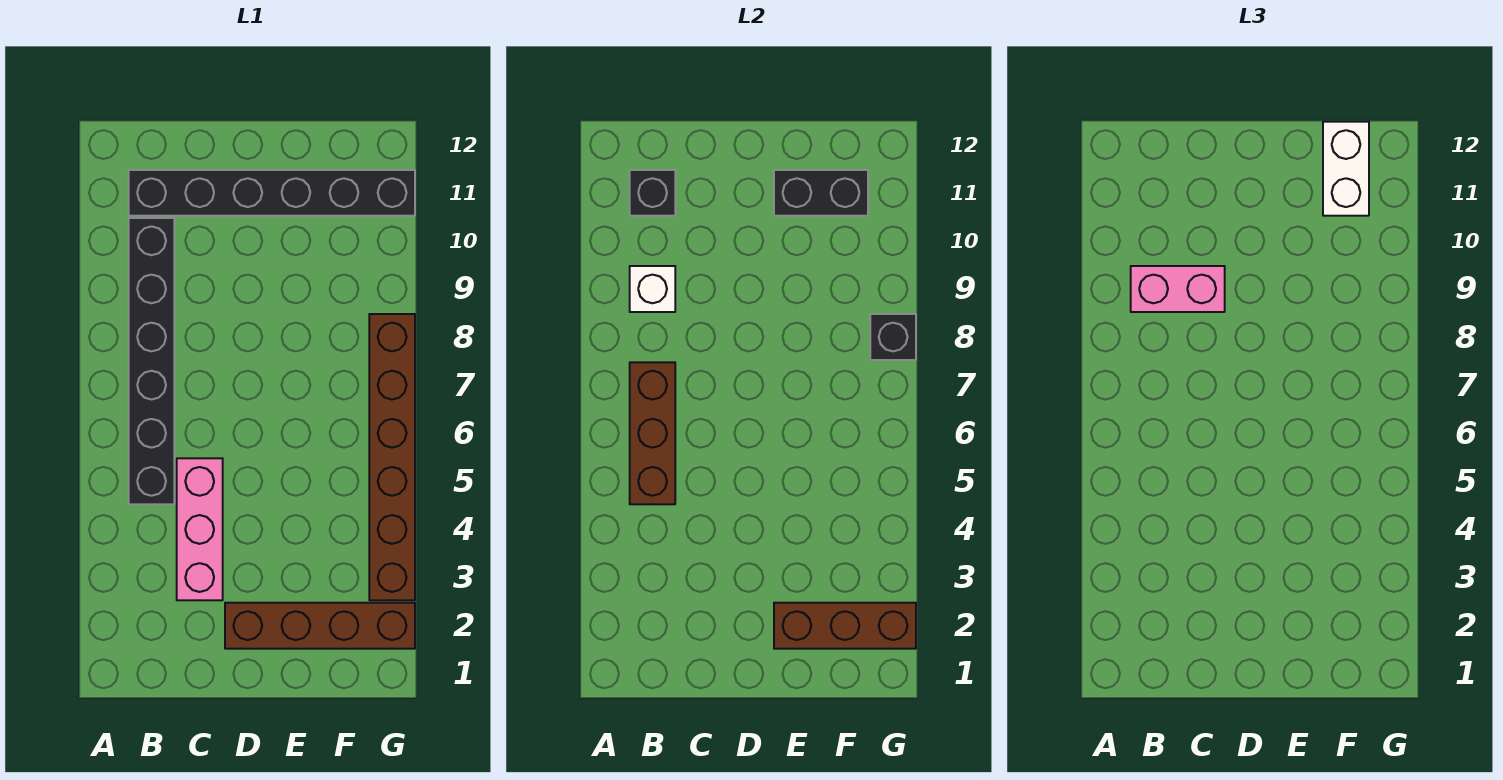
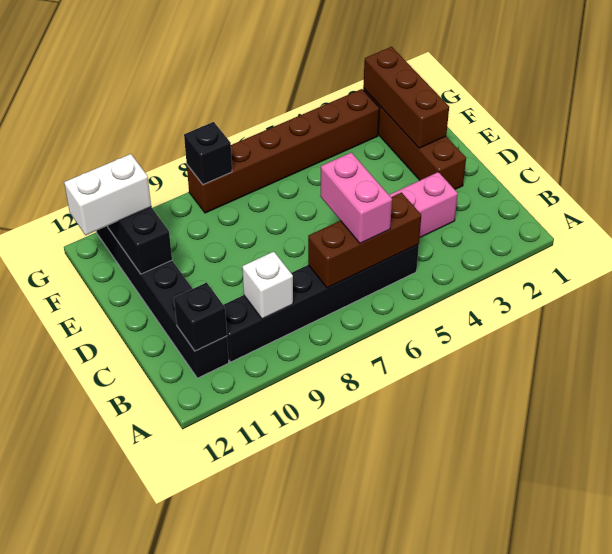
pink brick B9:C9 level 3 -> pink brick B6:C6 level 3

